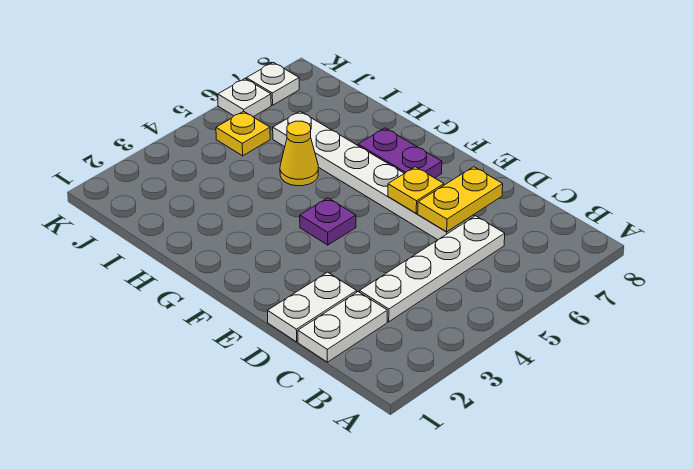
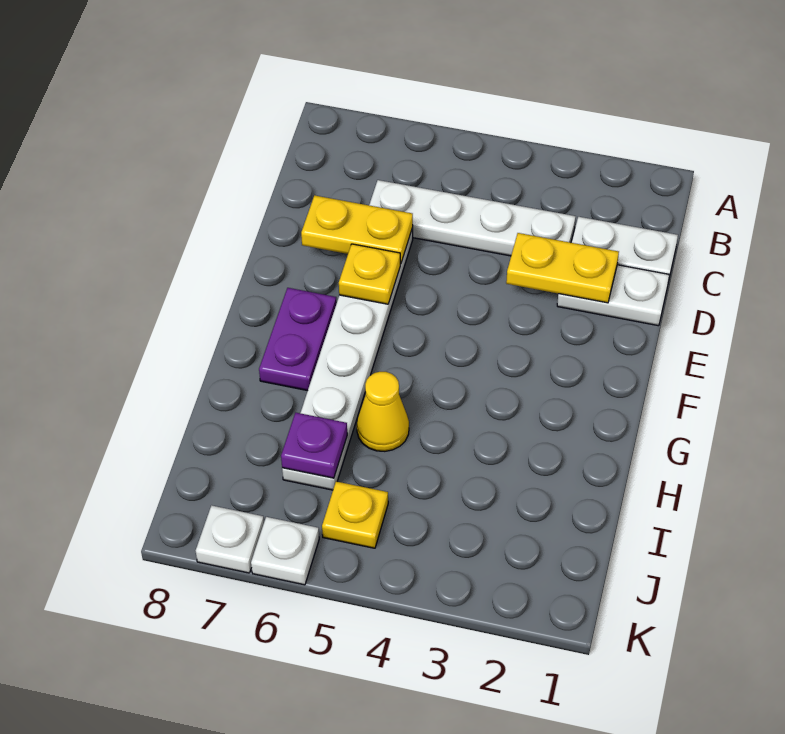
none -> yellow plate D2:D3 level 2
purple plate F4 level 1 -> purple plate I6 level 2

